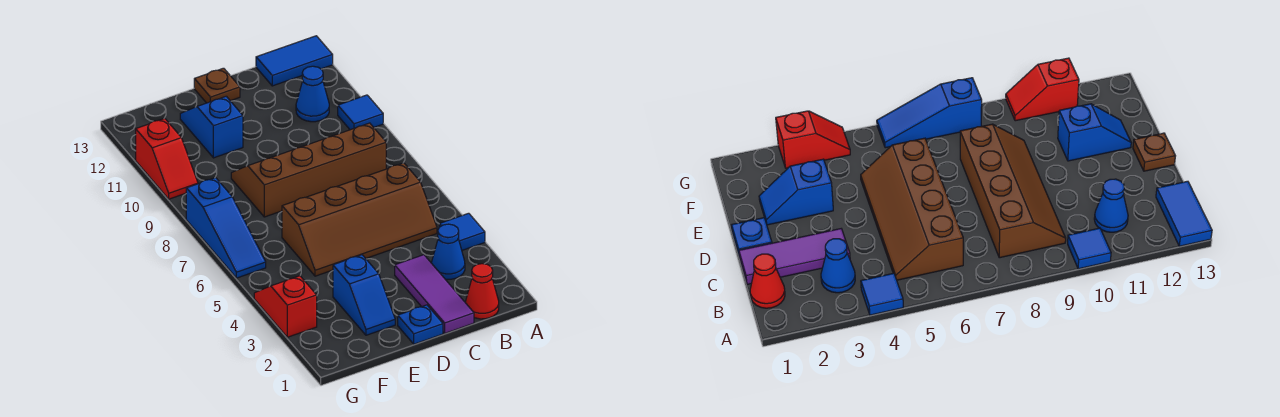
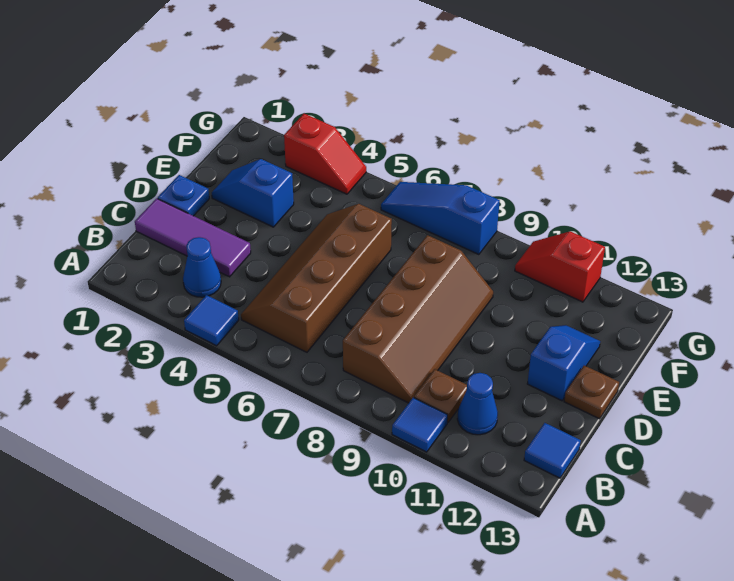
blue tile A13:B13 level 1 -> blue tile B13 level 1
red cone B1 level 1 -> none
none -> brown plate B10 level 1
blue slope E11:E12 level 1 top 11 -> blue slope D12:E12 level 1 top D

